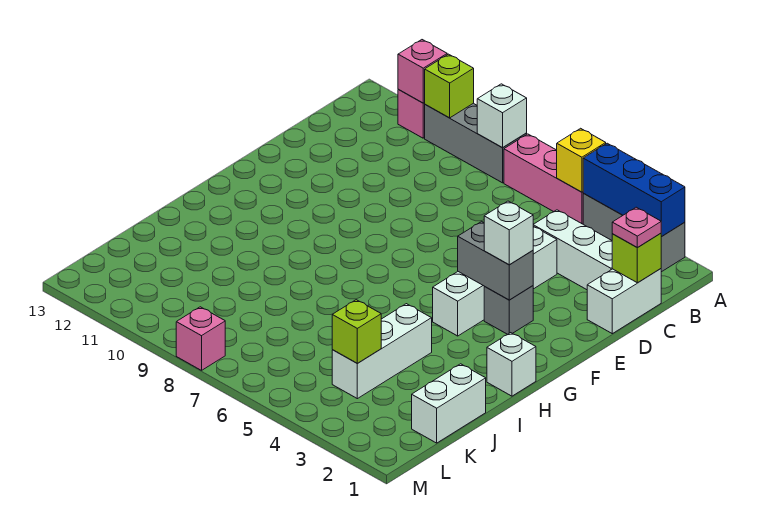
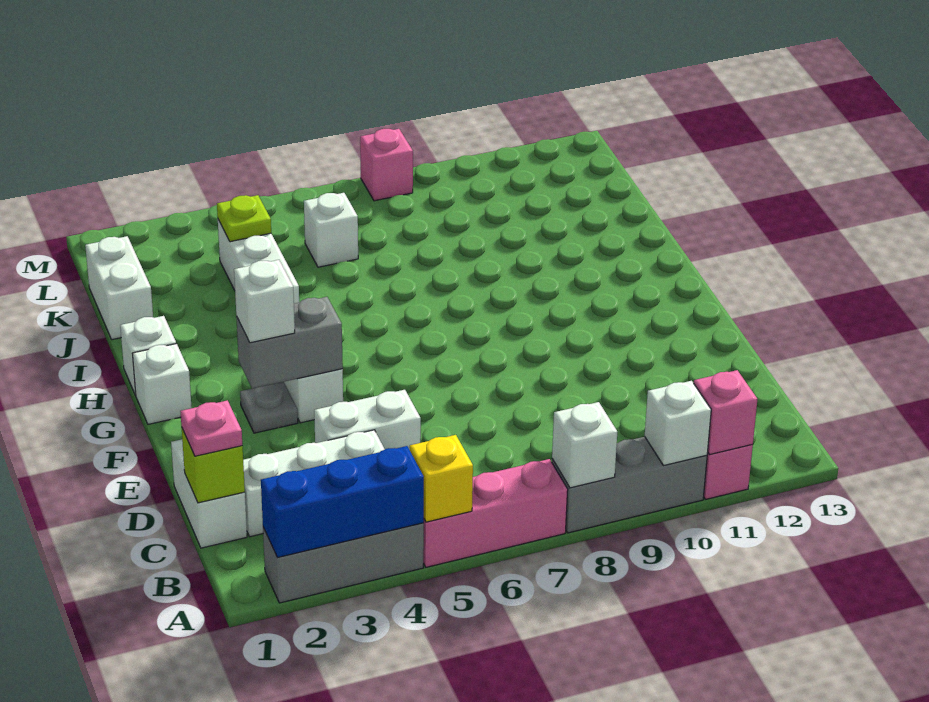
lime brick A10 level 2 -> white brick A10 level 2
grey brick F3 level 1 -> grey plate F3 level 1
none -> white brick G1 level 1
lime brick K4 level 2 -> lime plate K4 level 2
none -> white brick K6 level 1

